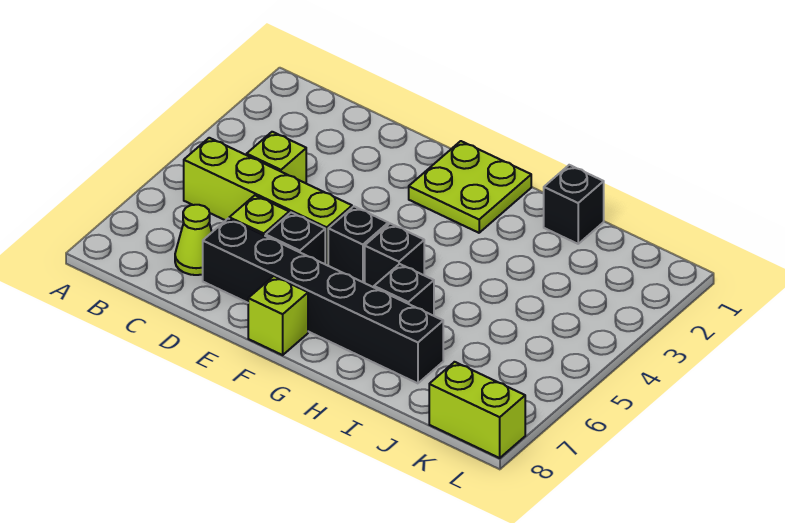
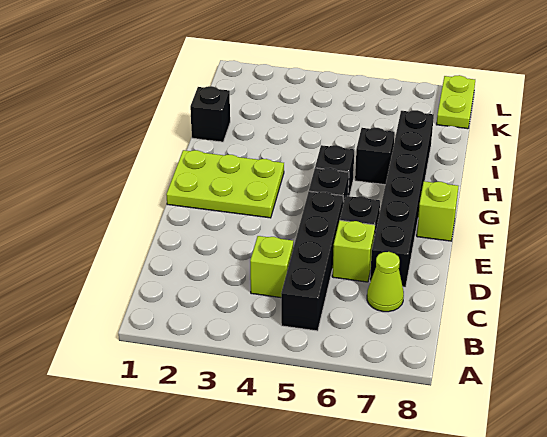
lime brick B5:E5 level 1 -> black brick B5:E5 level 1
lime plate F1:G2 level 1 -> lime plate F1:G3 level 1
lime brick K8:L8 level 1 -> lime plate K8:L8 level 1

